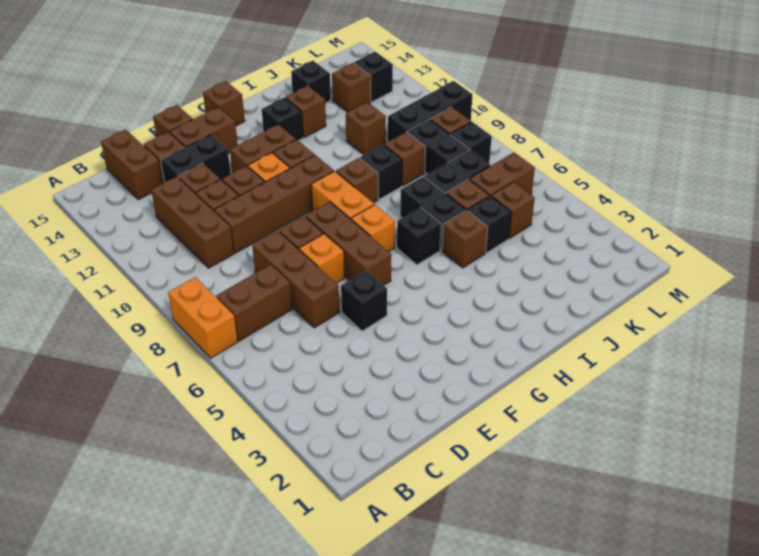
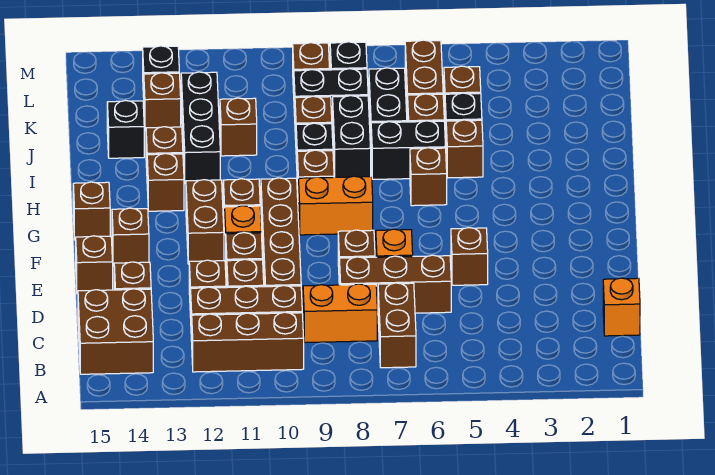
orange brick A7:A8 level 1 -> orange brick C8:C9 level 1
brown brick C14:C15 level 1 -> brown brick B14:C15 level 1
black brick D13:E13 level 1 -> black brick I8:J8 level 1
black brick E5 level 1 -> brown brick E5 level 1
brown brick E14:F14 level 1 -> brown brick F14 level 1
brown brick F6:F8 level 1 -> brown brick B10:B12 level 1
orange brick G7 level 1 -> orange brick C1 level 1
black brick H6 level 1 -> brown brick H6 level 1
black brick H13 level 1 -> brown brick H13 level 1
black brick K10:M10 level 1 -> black brick I12:K12 level 1

